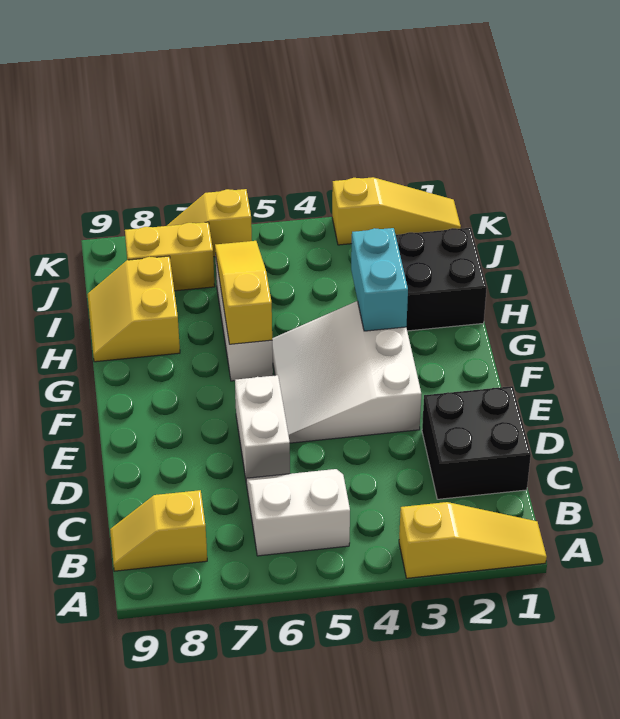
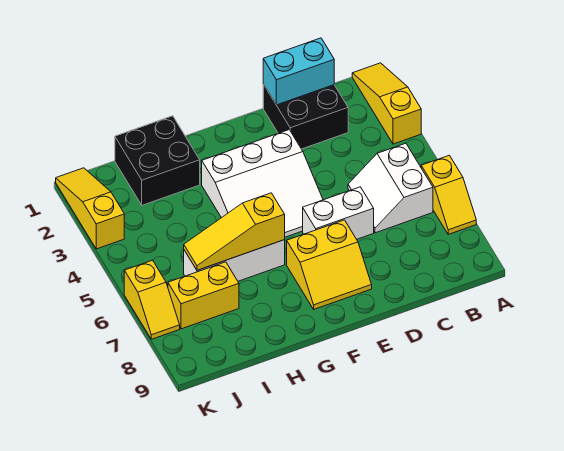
yellow slope B8:B9 level 1 top 8 -> yellow slope A6:A7 level 1 top 6
cyan brick G3:H3 level 2 -> cyan brick C1:D1 level 2
yellow slope H8:I9 level 1 top 8 -> yellow slope E7:F8 level 1 top 7
yellow brick J7:J8 level 1 -> yellow brick I7:J7 level 1

